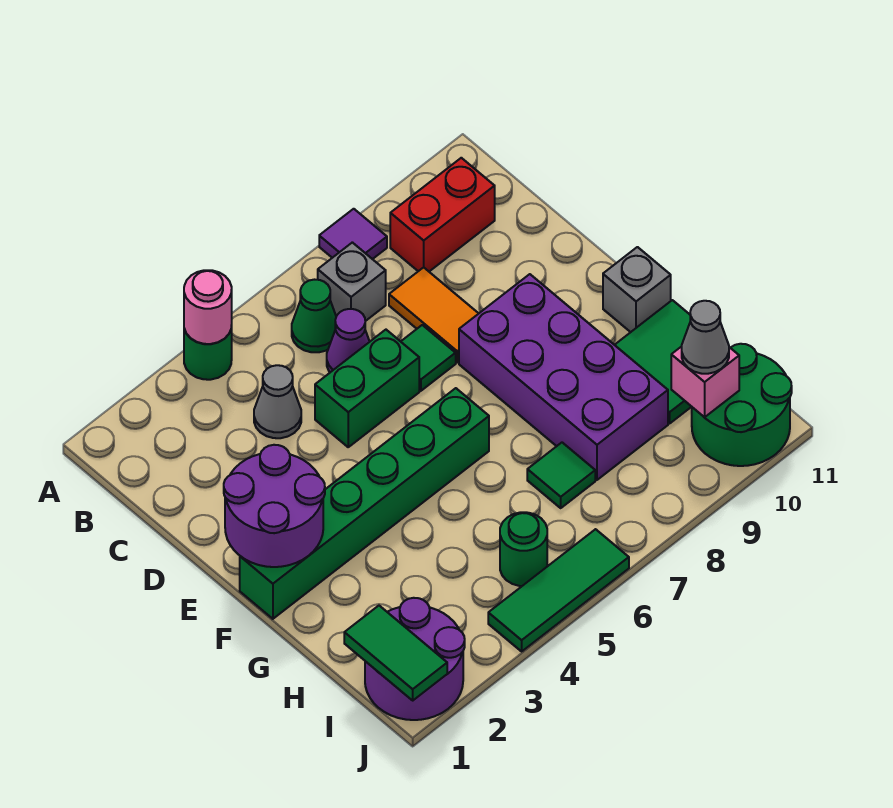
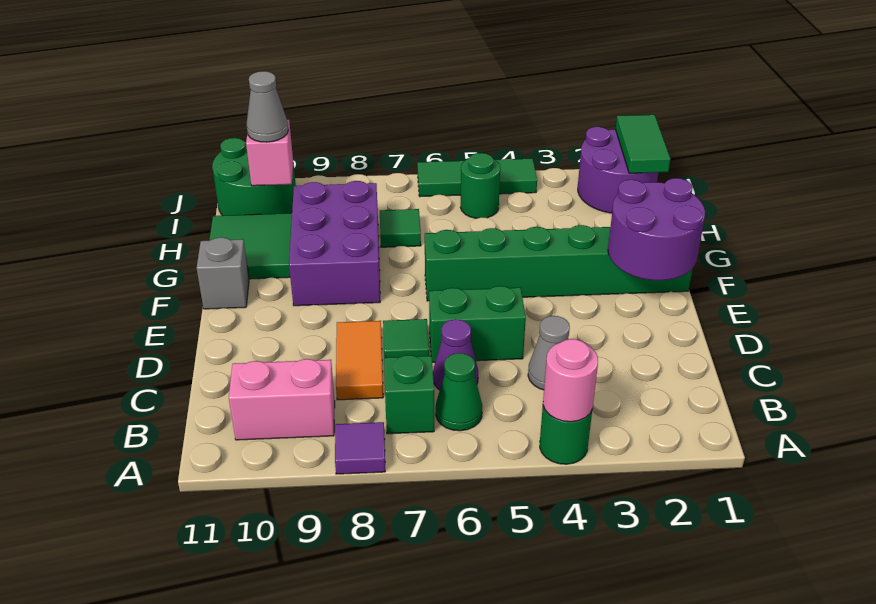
grey brick B7 level 1 -> green brick B7 level 1
red brick B9:B10 level 1 -> pink brick B9:B10 level 1
purple brick E8:H9 level 1 -> purple brick F8:H9 level 1

